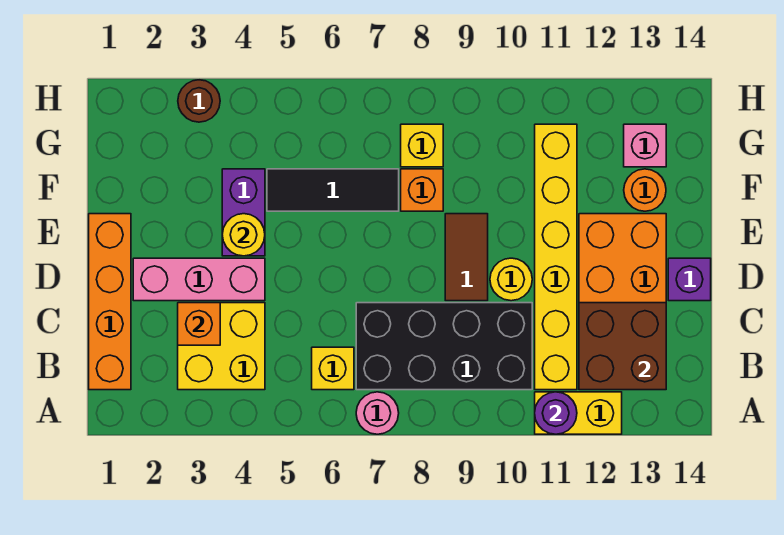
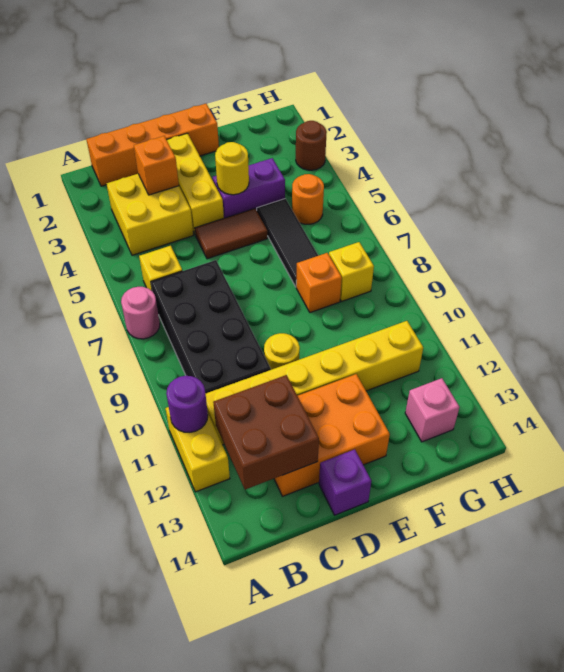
pink brick D2:D4 level 1 -> yellow brick D2:D4 level 1
brown tile D9:E9 level 1 -> brown tile D5:E5 level 1
orange round brick F13 level 1 -> orange round brick G5 level 1

